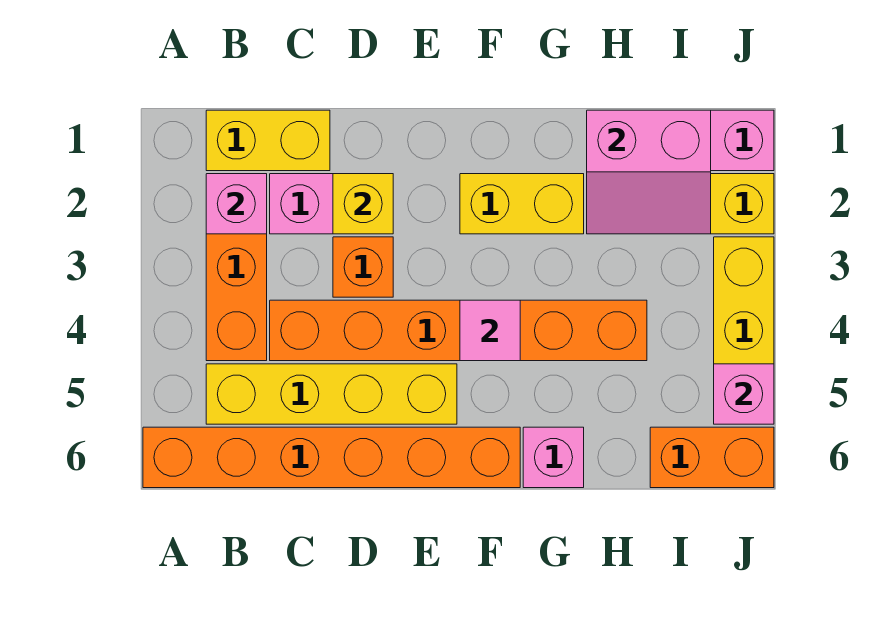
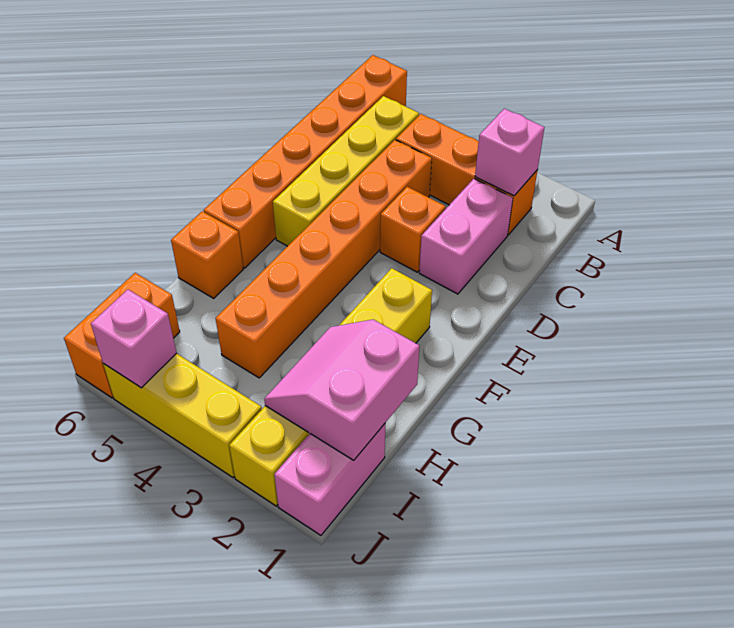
yellow brick B1:C1 level 1 -> none
yellow brick D2 level 2 -> none
pink tile F4 level 2 -> none
pink brick G6 level 1 -> orange brick G6 level 1

